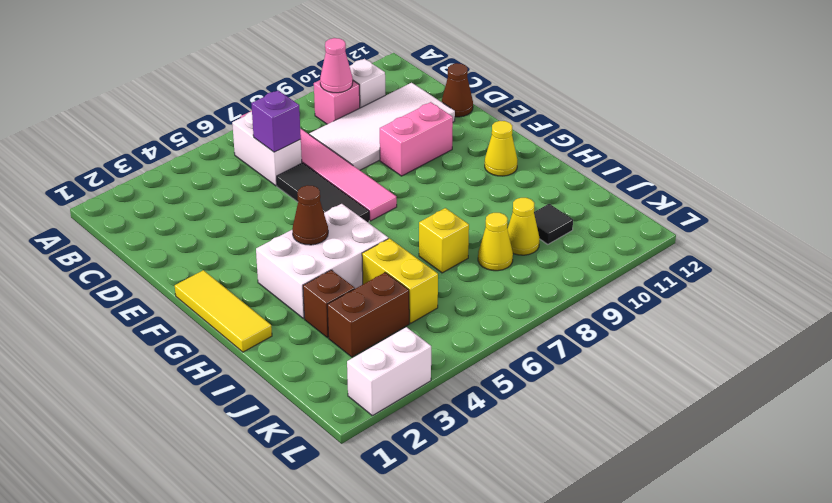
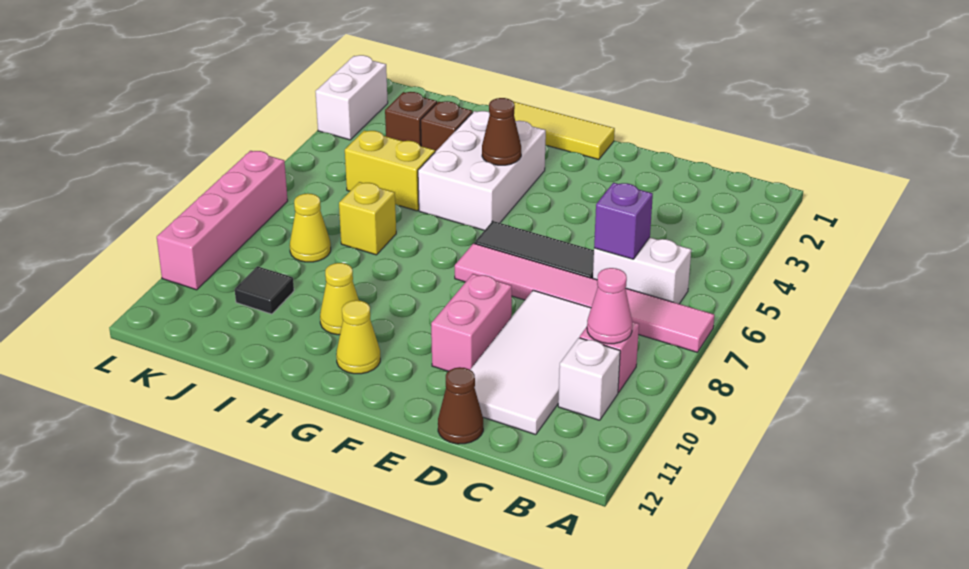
brown brick J3:J4 level 1 -> brown brick J3 level 1
yellow cone J9 level 1 -> yellow cone H10 level 1
none -> pink brick L7:L10 level 1

